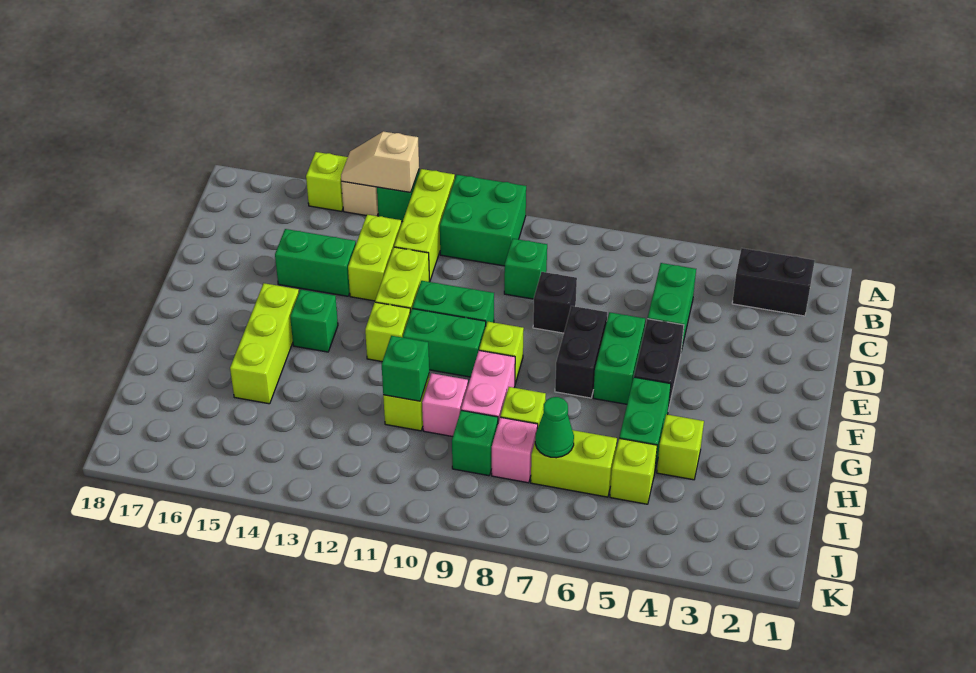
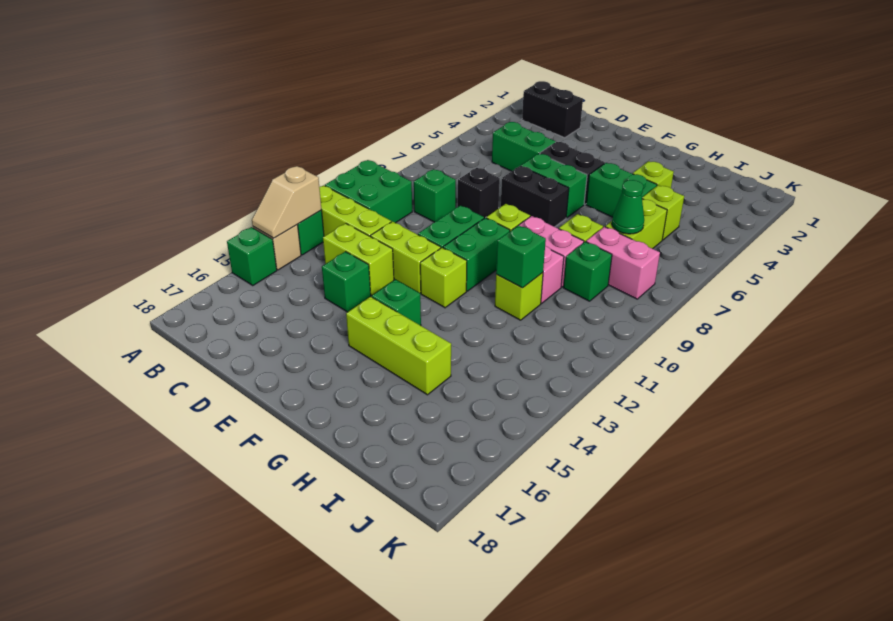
lime brick A15 level 1 -> green brick A15 level 1
black brick B2:B3 level 1 -> black brick B2:C2 level 1
green brick D14:D15 level 1 -> green brick D14 level 1
pink brick I8 level 1 -> pink brick I8:J8 level 1

